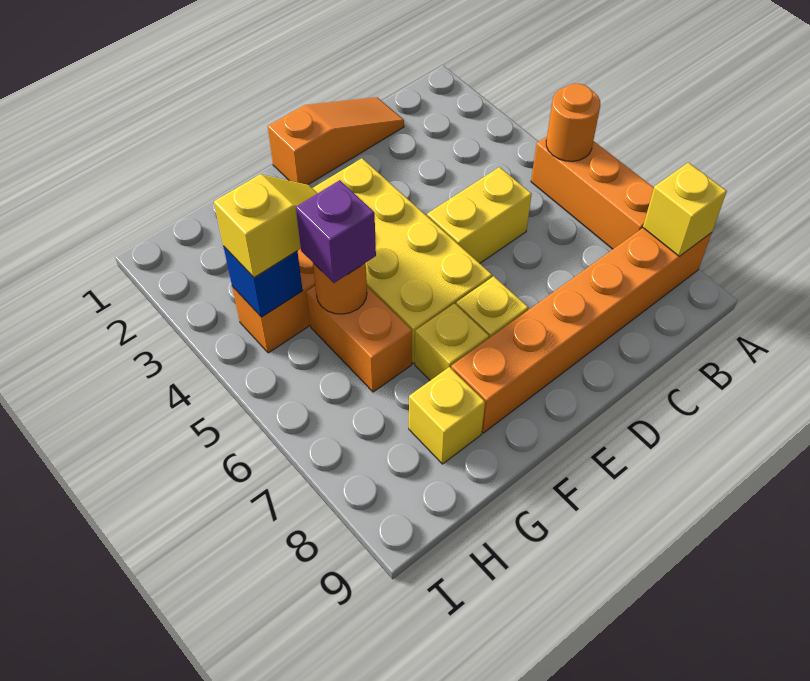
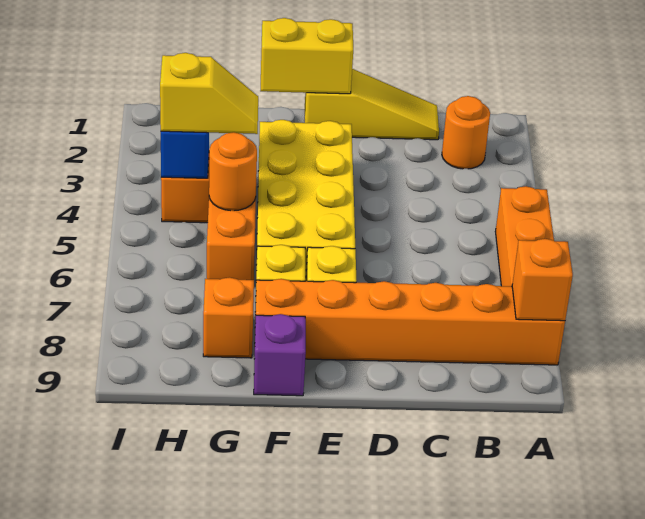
orange round brick A5 level 2 -> orange round brick B2 level 1
yellow brick A8 level 2 -> orange brick A8 level 2
orange slope C1:E1 level 1 top E -> yellow slope C1:E1 level 1 top E
yellow brick C5:D5 level 1 -> yellow brick E1:F1 level 2
purple brick G5 level 3 -> purple brick F9 level 1
yellow brick G8 level 1 -> orange brick G8 level 1

